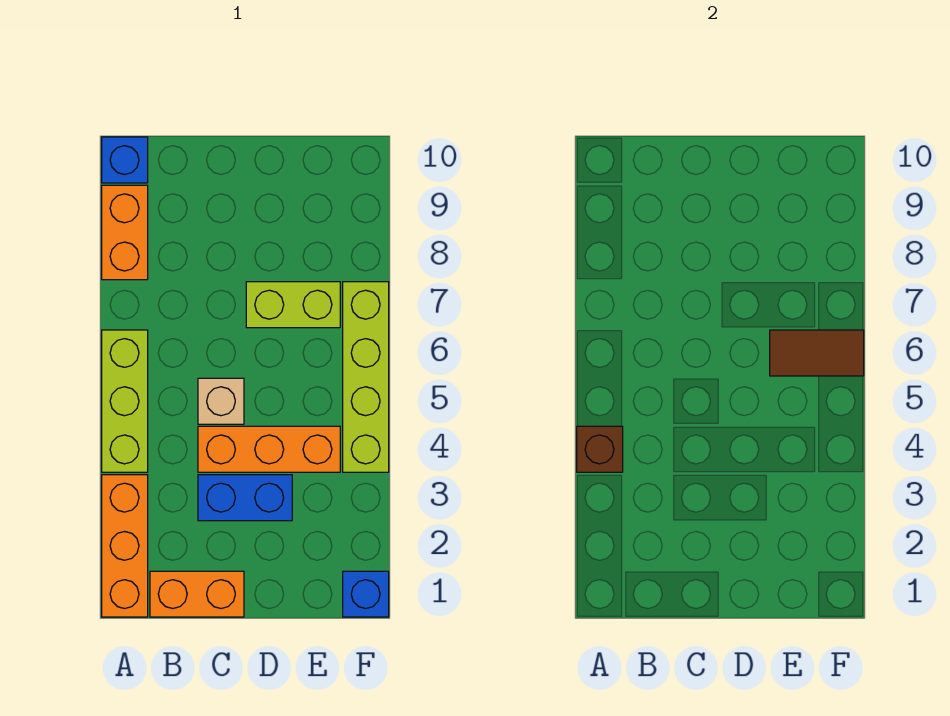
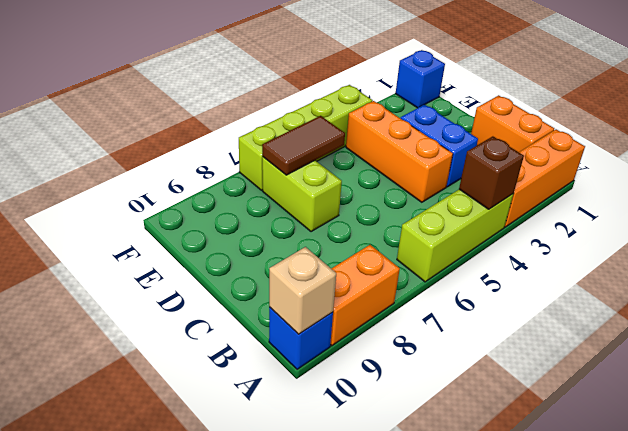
tan brick C5 level 1 -> tan brick A10 level 2
brown tile E6:F6 level 2 -> brown tile E6:E7 level 2

